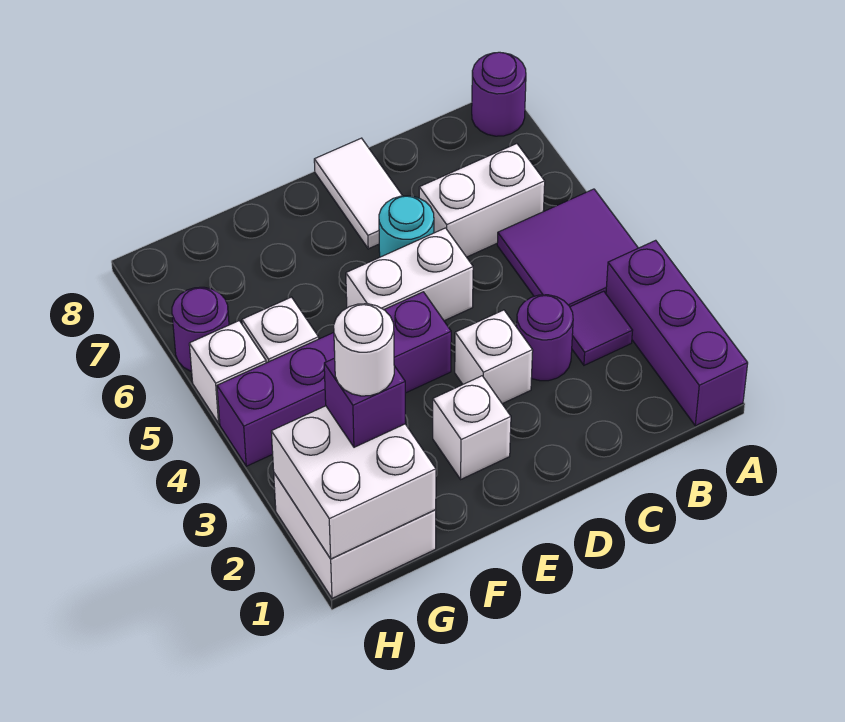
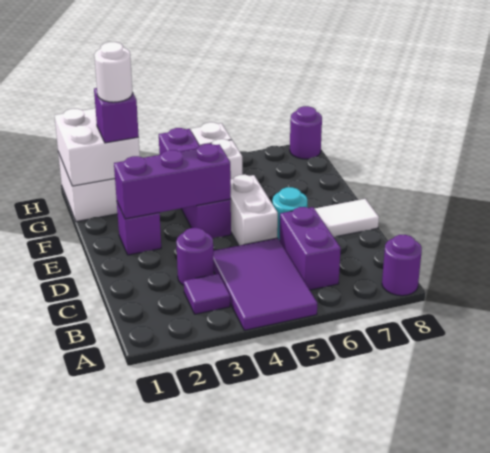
purple brick A1:A3 level 1 -> purple brick E2:E4 level 2
purple tile A4:B5 level 1 -> purple tile A4:C5 level 1
white brick B6:C6 level 1 -> purple brick B6:C6 level 1
white brick D3 level 1 -> none
white brick E2 level 1 -> purple brick E2 level 1
purple round brick H6 level 1 -> purple round brick H8 level 1

